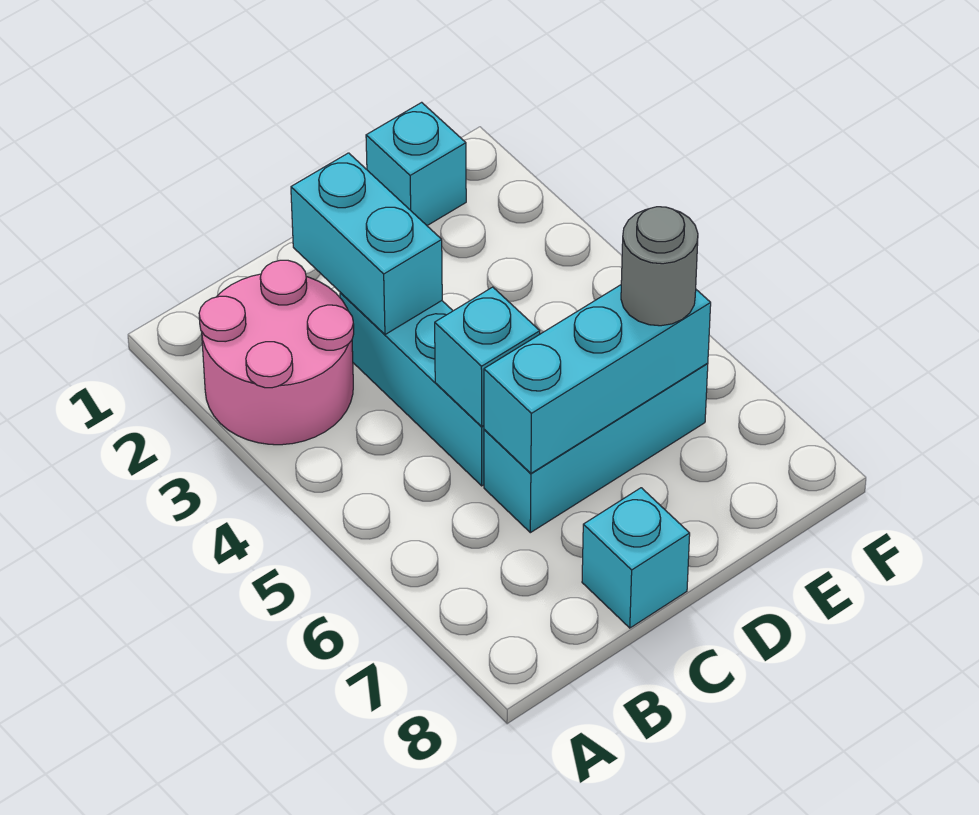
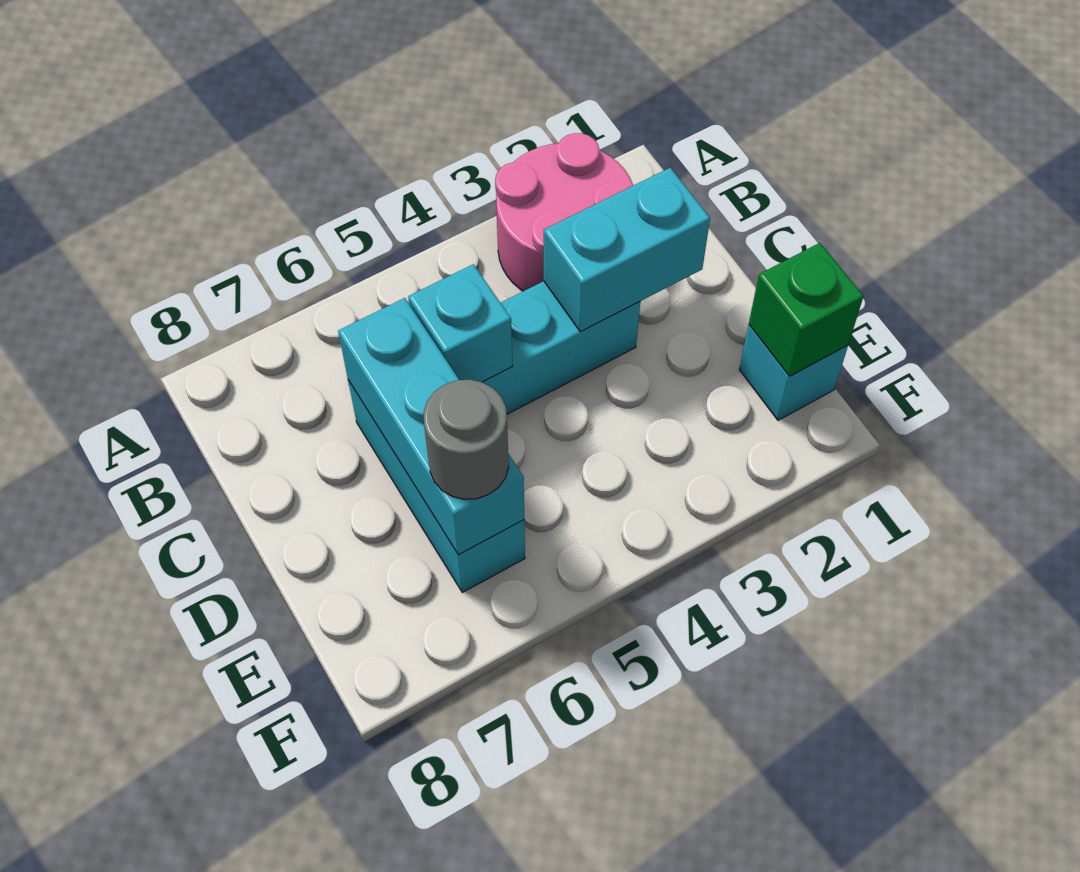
cyan brick C8 level 1 -> none
none -> green brick E1 level 2

